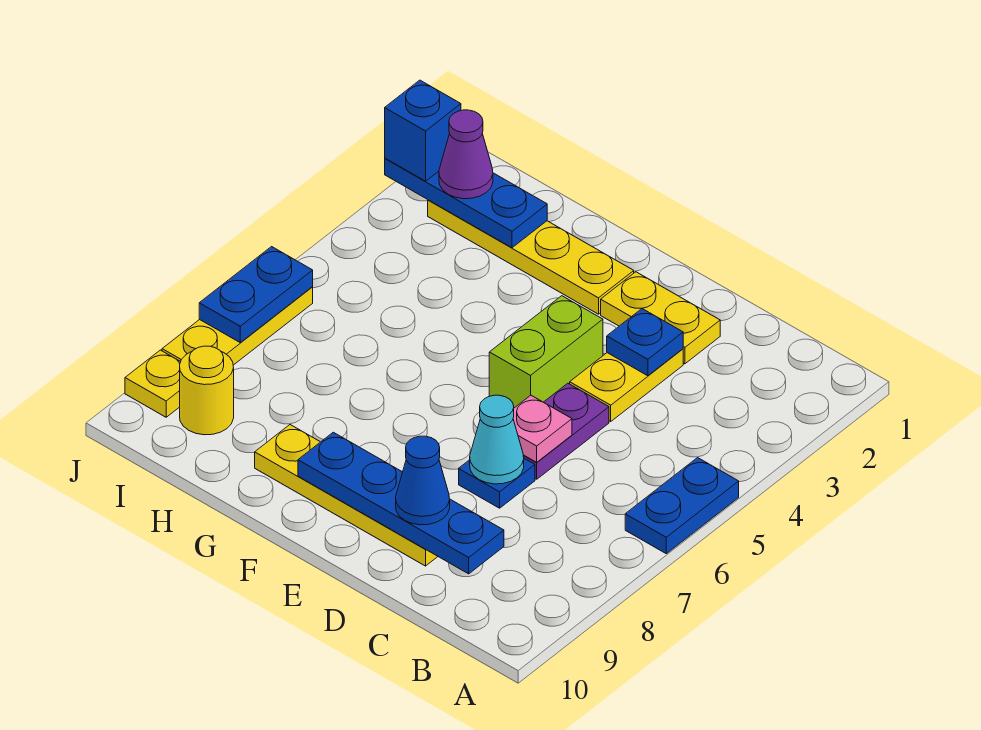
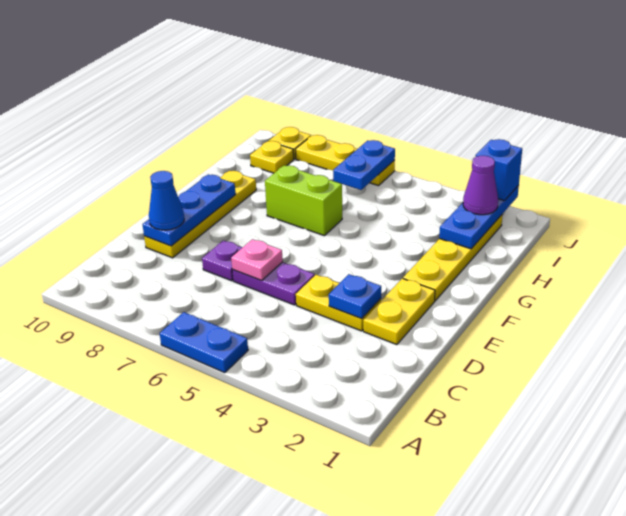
blue plate C9:F9 level 2 -> blue plate D9:F9 level 2
blue plate D7 level 1 -> purple plate D7 level 1
cyan cone D7 level 2 -> none
lime brick E4:E5 level 1 -> lime brick G6:G7 level 1
yellow round brick I9 level 1 -> yellow plate I9 level 1
blue plate J6:J7 level 2 -> blue plate I6:J6 level 2

